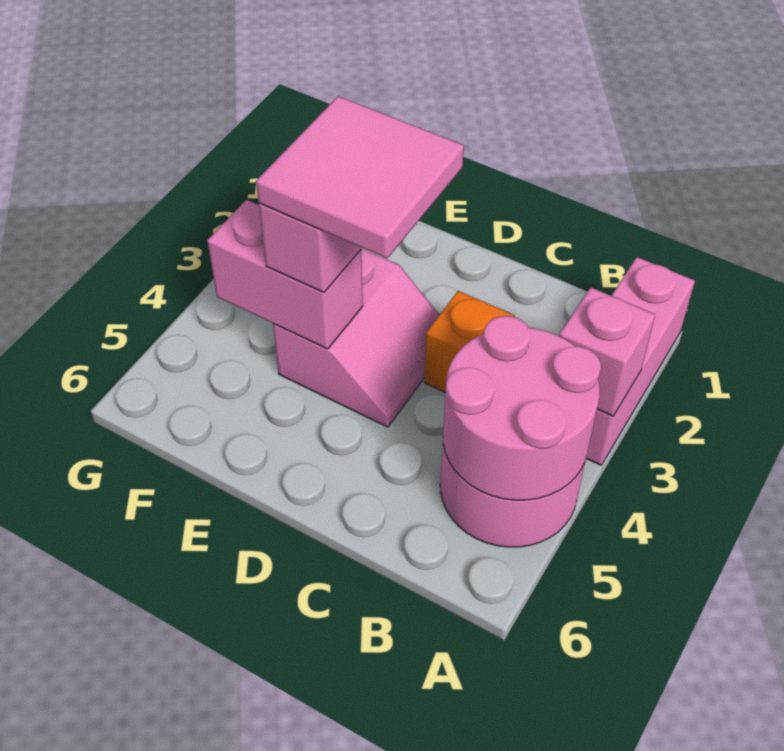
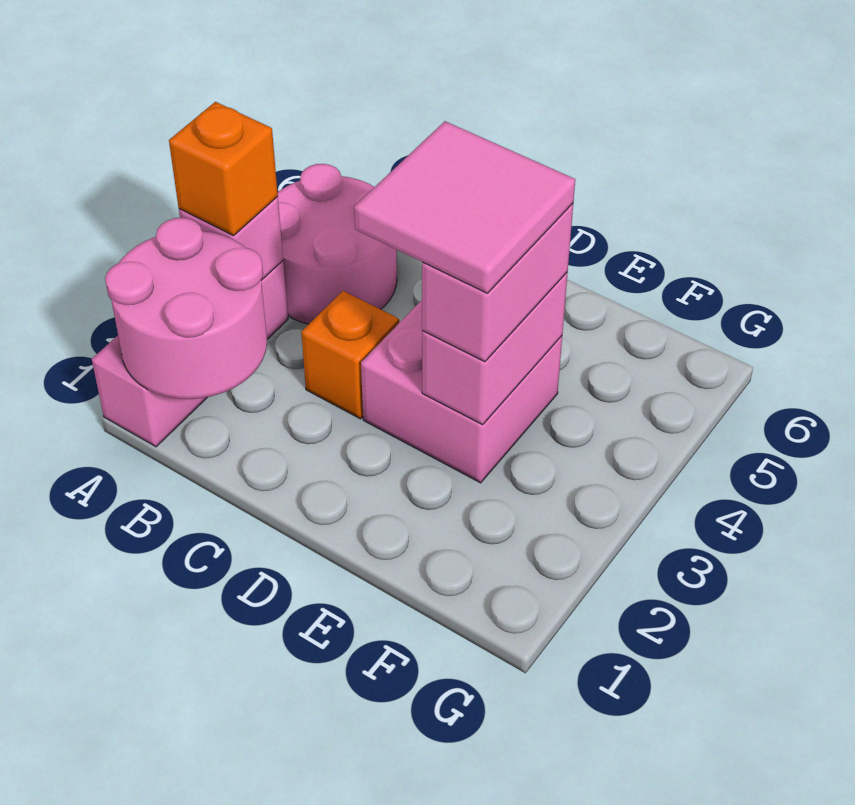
none -> orange brick A3 level 3
pink round brick A4:B5 level 2 -> pink round brick A1:B2 level 2
pink slope D3:E4 level 1 top E -> pink brick D3:E4 level 1
pink brick E4:F4 level 2 -> pink brick E3:E4 level 2

